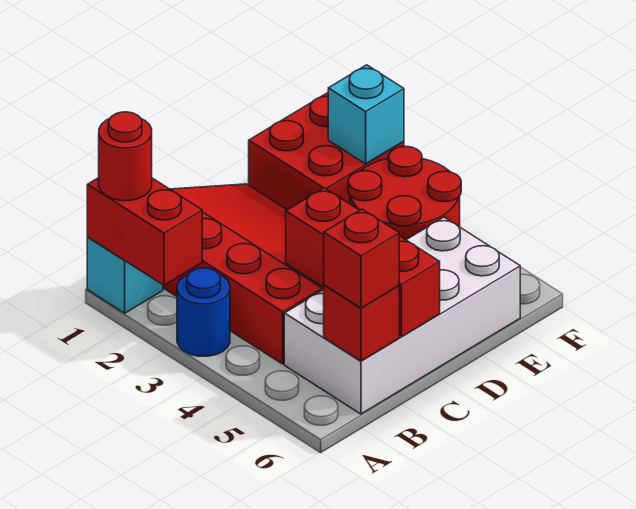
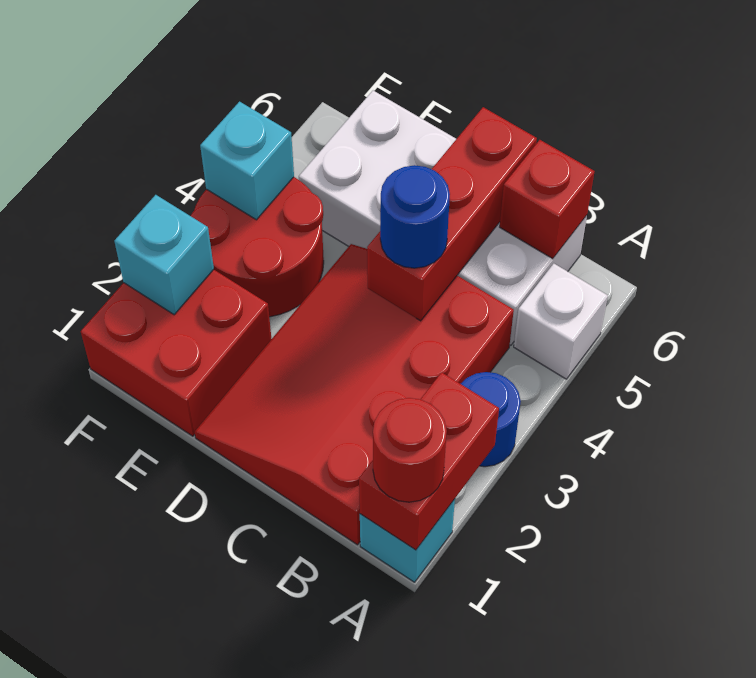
none -> white brick A5 level 1
red brick B6 level 3 -> none
none -> blue round brick C4 level 3
none -> cyan brick F4 level 2

